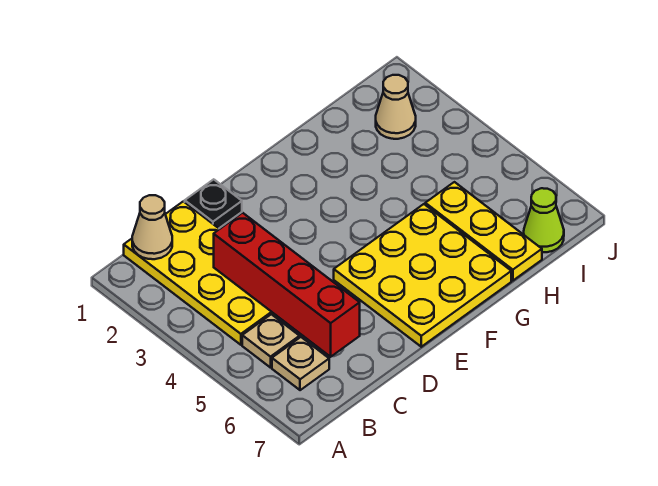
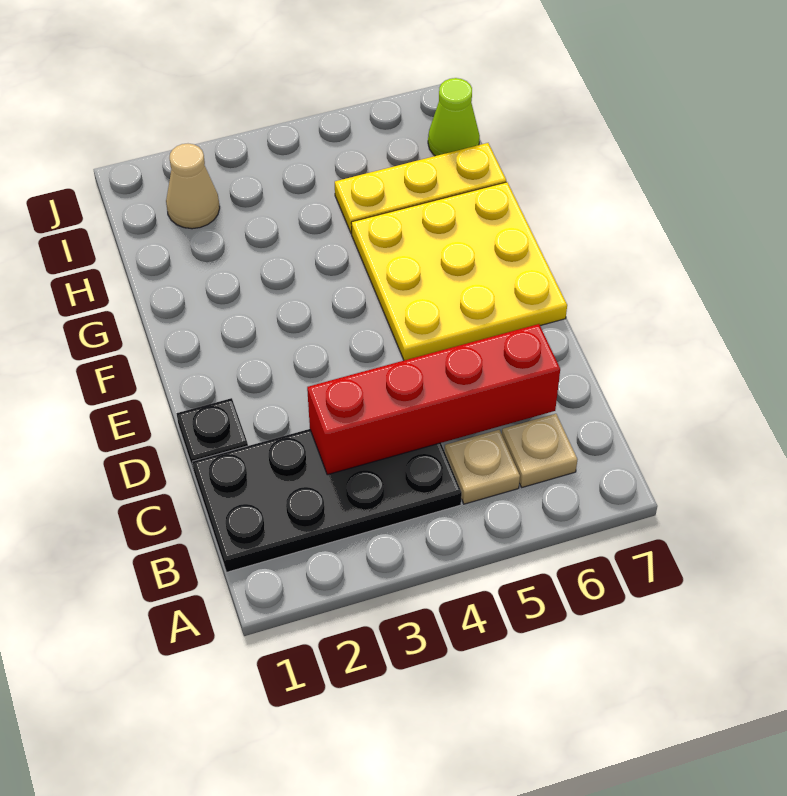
yellow plate B1:C4 level 1 -> black plate B1:C4 level 1
tan cone B1 level 2 -> none

